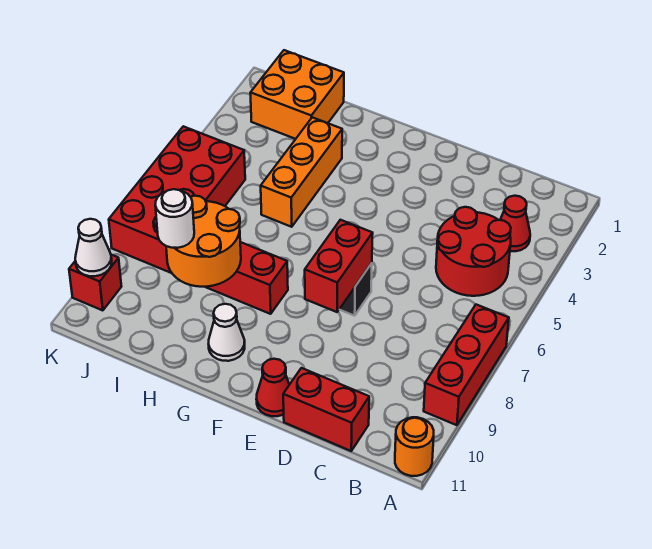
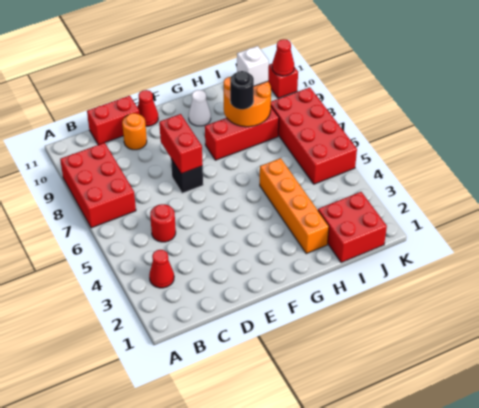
red brick A7:A9 level 1 -> red brick A7:B9 level 1
orange round brick A11 level 1 -> orange round brick D10 level 1
red round brick B4:C5 level 1 -> red round brick C5 level 1
orange brick H3:H5 level 1 -> orange brick H2:H5 level 1
none -> black round brick H8 level 3
orange brick I1:J2 level 1 -> red brick I1:J2 level 1
white round brick I9 level 3 -> white brick I9 level 3
white cone K10 level 2 -> red cone K10 level 2

